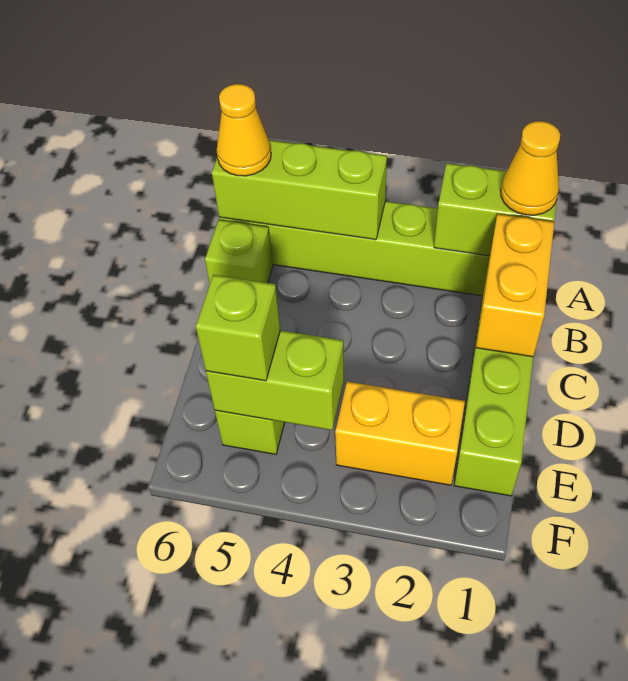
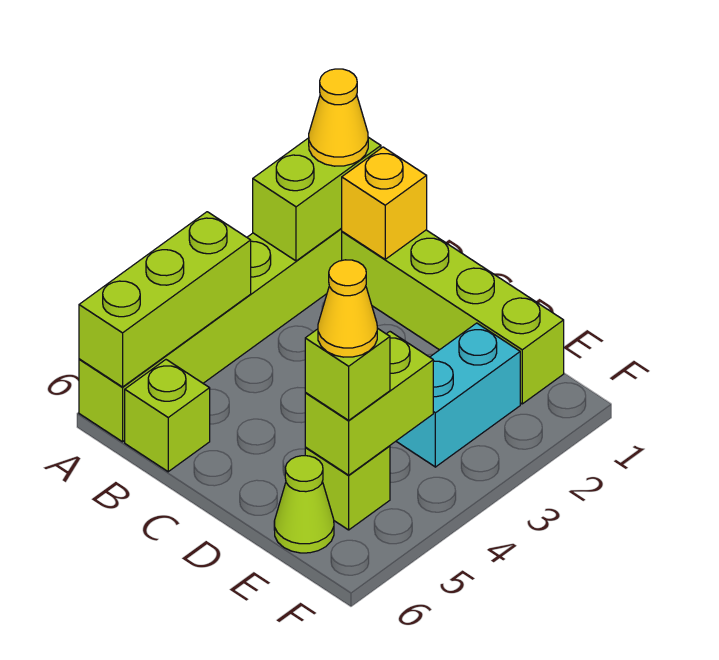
yellow cone A6 level 3 -> yellow cone E5 level 4
yellow brick B1:C1 level 2 -> yellow brick B1 level 2
yellow brick E2:E3 level 1 -> cyan brick E2:E3 level 1
none -> lime cone E6 level 1

